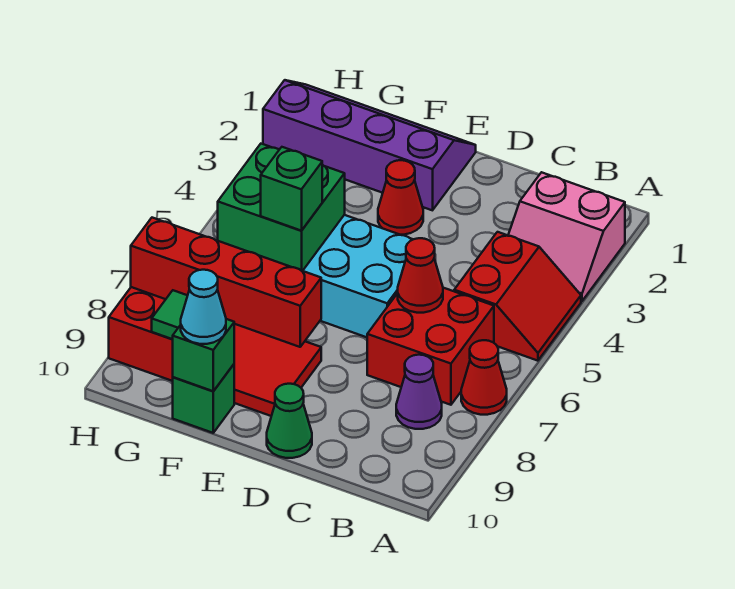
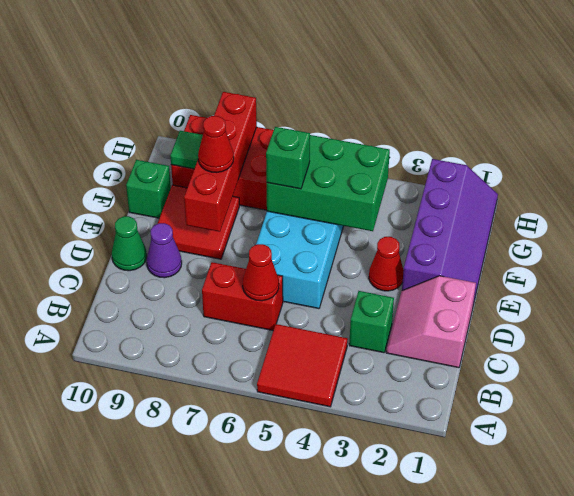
pink slope A2:B3 level 1 top 2 -> pink slope C1:D2 level 1 top 1
red slope A4:B5 level 1 top B -> red tile A4:B5 level 1
red cone A7 level 1 -> red cone F8 level 3
red brick B6:C7 level 1 -> red brick C6:C7 level 1
purple cone B8 level 1 -> purple cone D9 level 1
green brick F5:G6 level 2 -> green brick F4:G6 level 2
green brick F10 level 2 -> green brick C3 level 1
cyan cone F10 level 3 -> none

